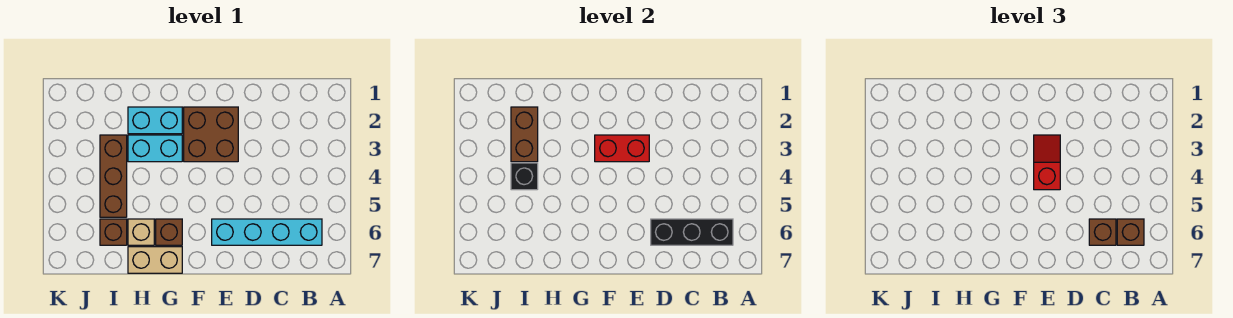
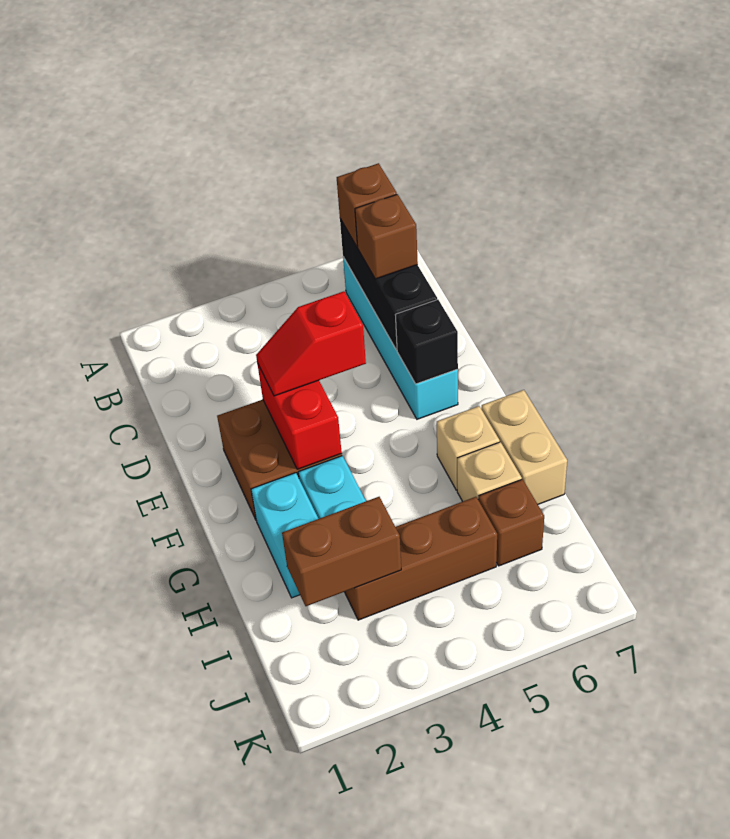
brown brick G6 level 1 -> tan brick G6 level 1
black brick I4 level 2 -> black brick E6 level 2

